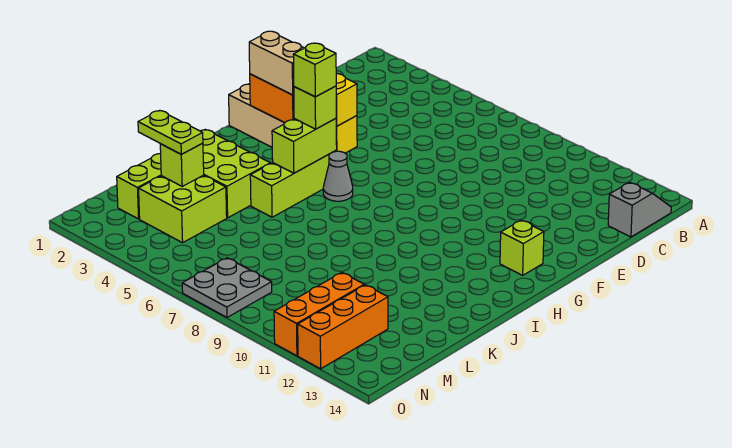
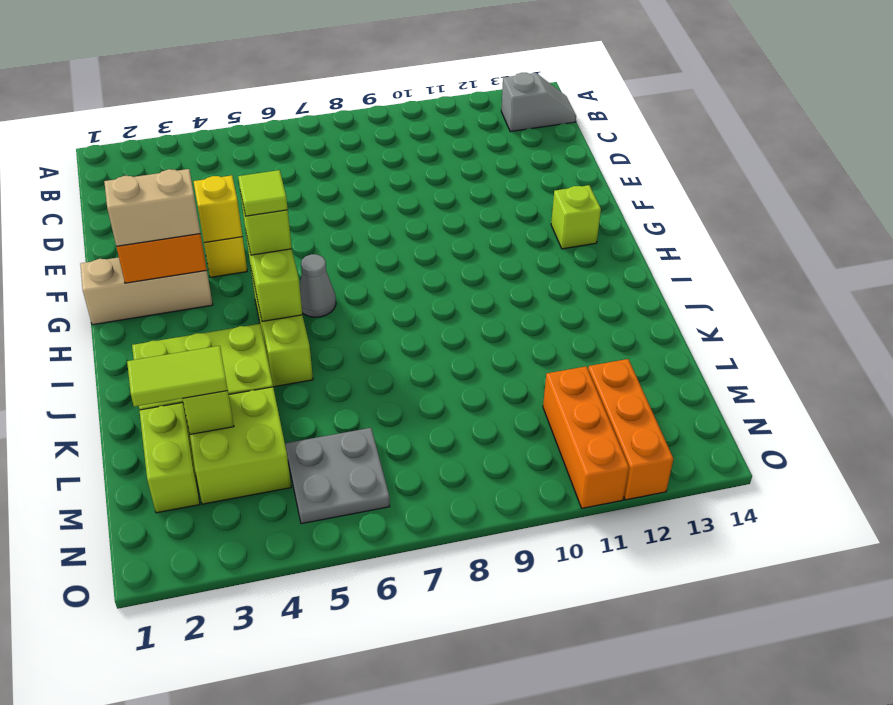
grey slope B14:C14 level 1 top C -> grey slope B13:B14 level 1 top 13
lime brick H5 level 4 -> lime tile H5 level 4
lime plate L2:L3 level 3 -> lime tile L2:L3 level 3
grey plate N7:O8 level 1 -> grey plate M5:N6 level 1

